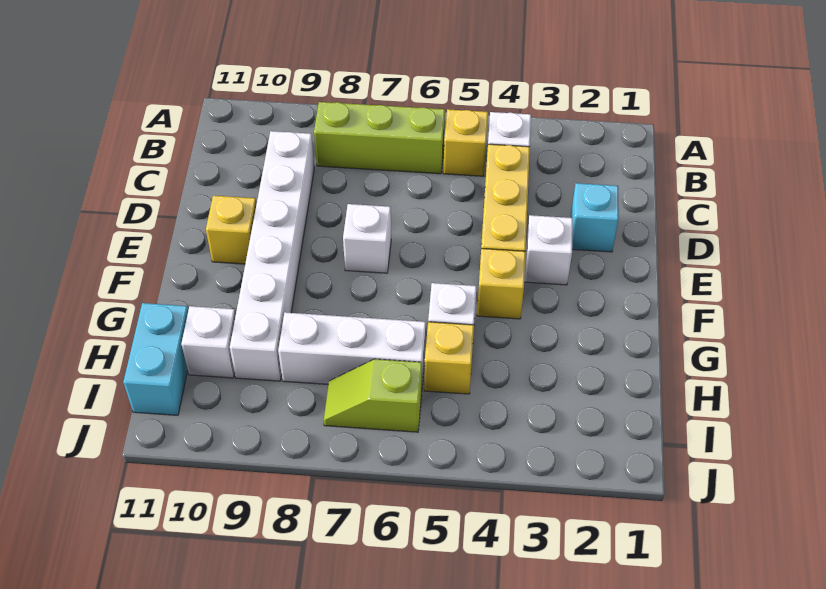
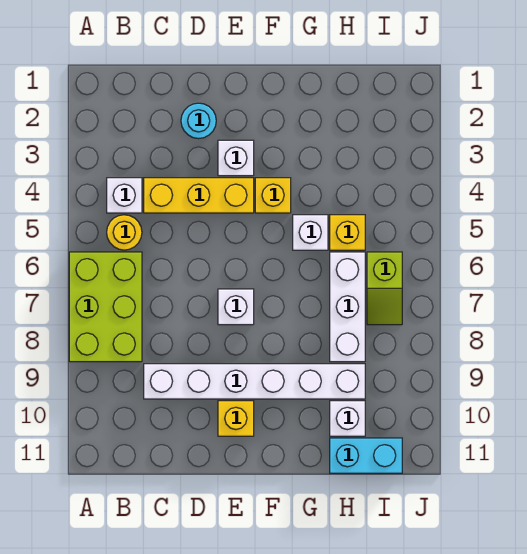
yellow brick B5 level 1 -> yellow round brick B5 level 1
lime brick B6:B8 level 1 -> lime brick A6:B8 level 1
cyan brick D2 level 1 -> cyan round brick D2 level 1

